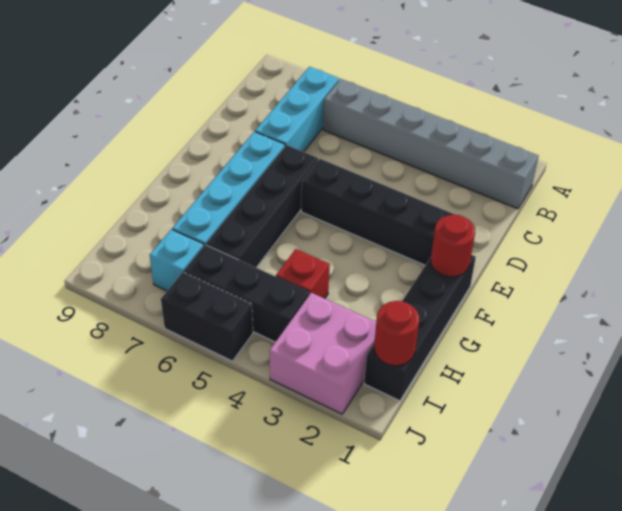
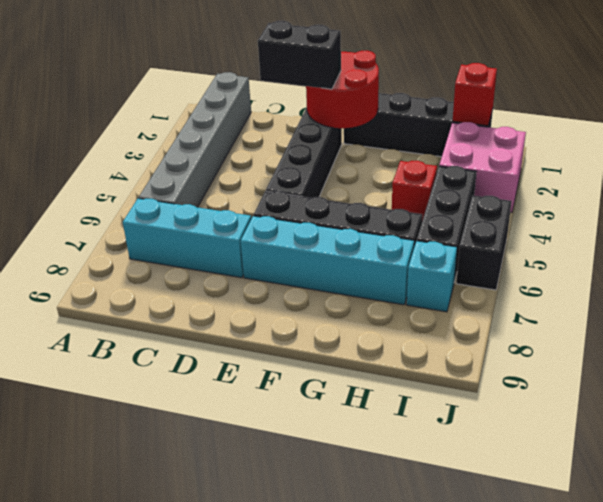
none -> black brick D2:E2 level 3
red round brick F1 level 2 -> red round brick E1:F2 level 2
red round brick I1 level 2 -> red brick I1 level 2

